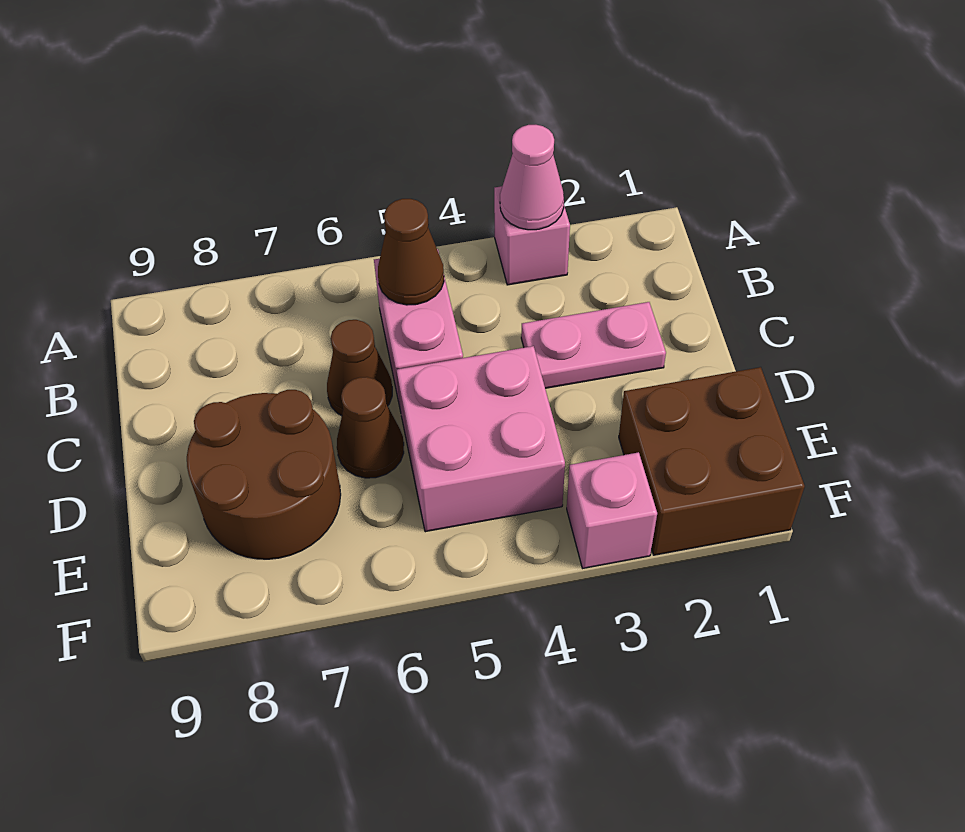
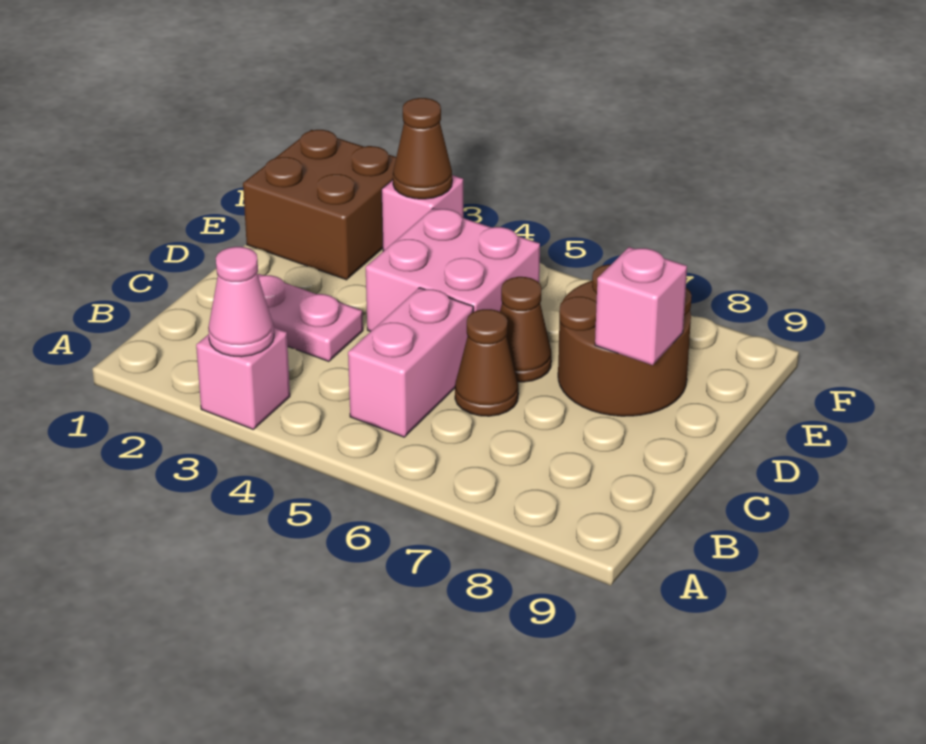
brown cone B5 level 2 -> brown cone F3 level 2
none -> pink brick D8 level 2

